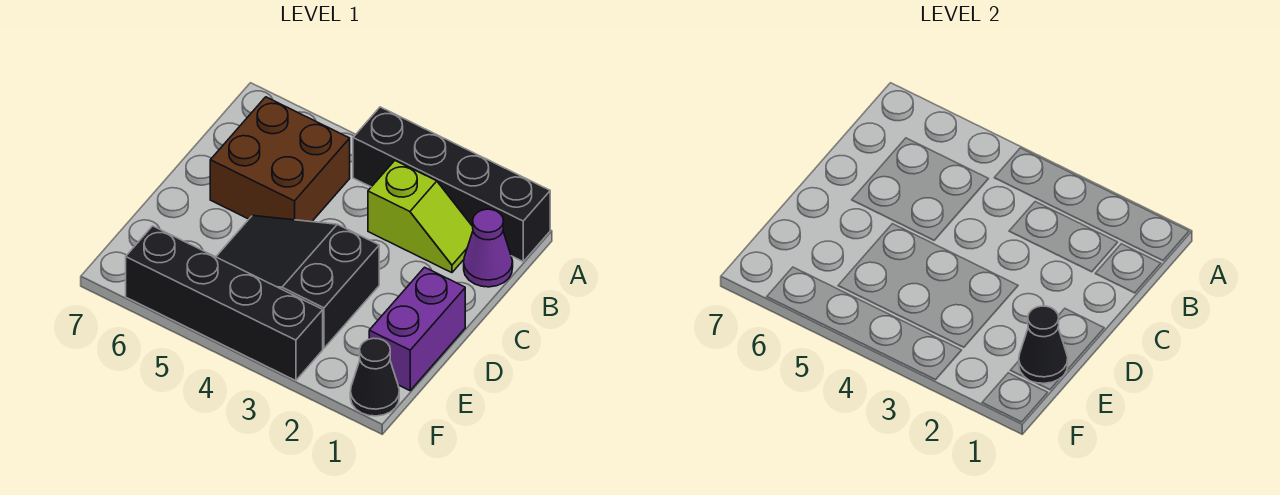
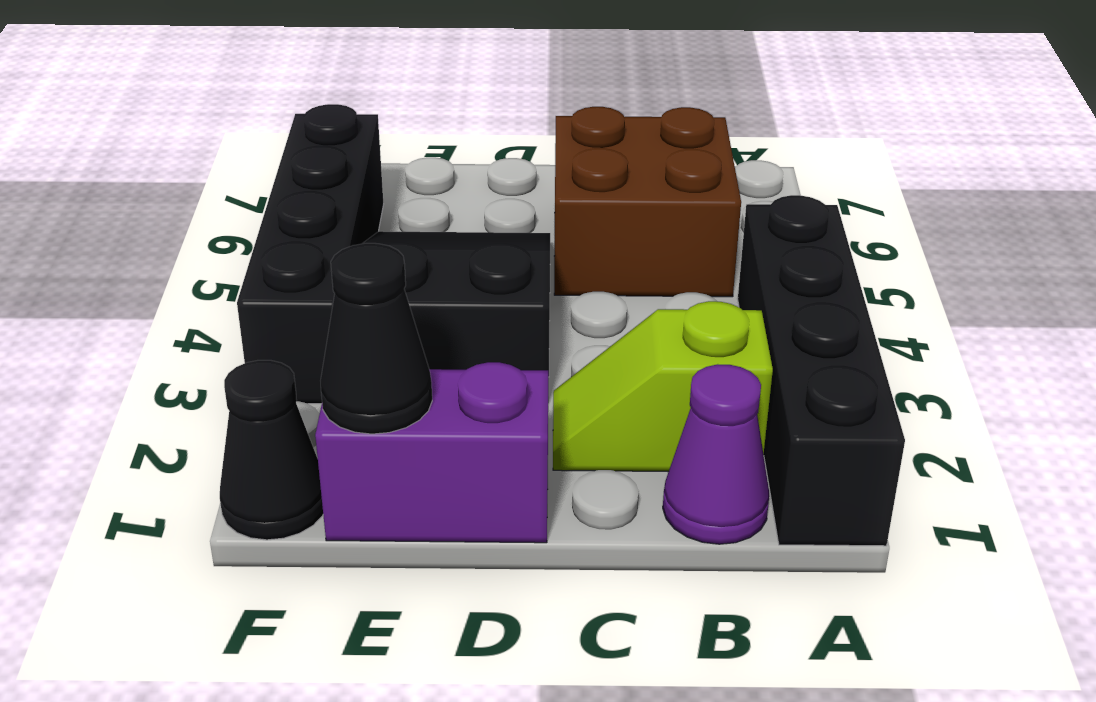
lime slope B2:B3 level 1 top 3 -> lime slope B2:C2 level 1 top B

